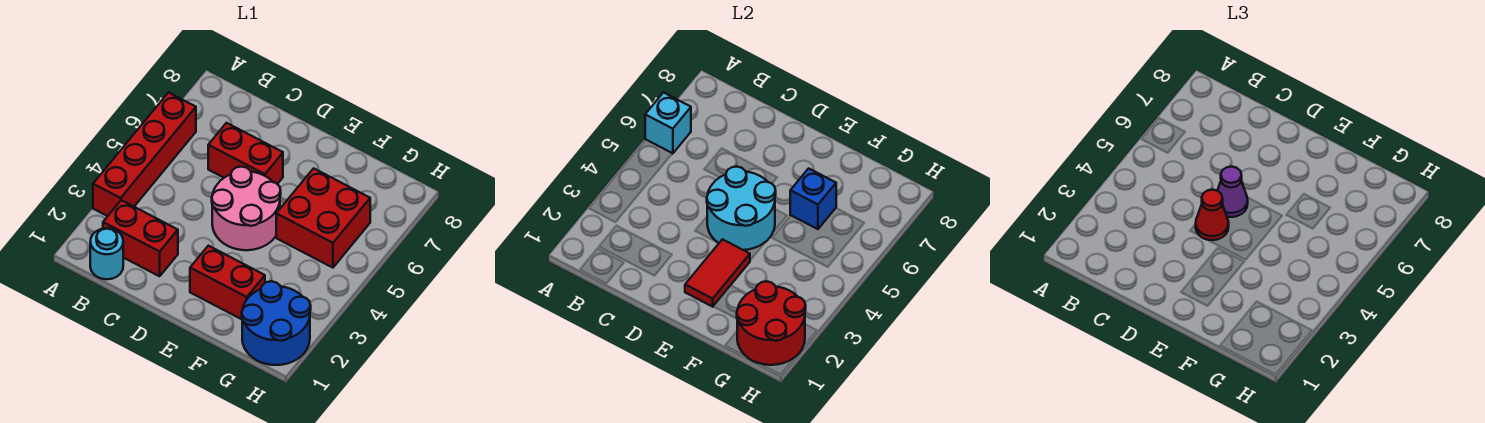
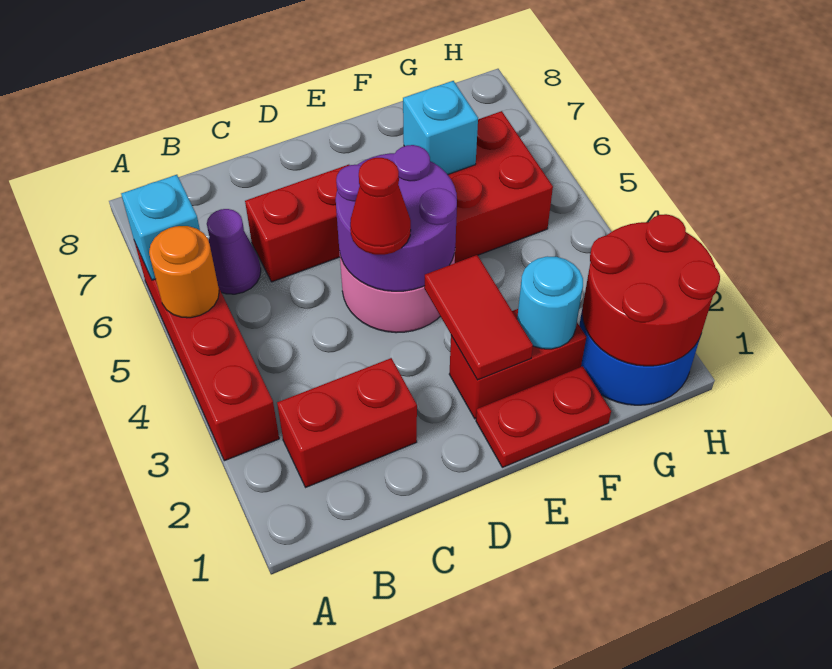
none -> orange round brick A5 level 2
cyan round brick B1 level 1 -> cyan round brick F2 level 2
cyan round brick D4:E5 level 2 -> purple round brick D4:E5 level 2
purple cone D5 level 3 -> purple cone B6 level 1
none -> red plate E1:F1 level 1
blue brick F6 level 2 -> cyan brick F6 level 2

